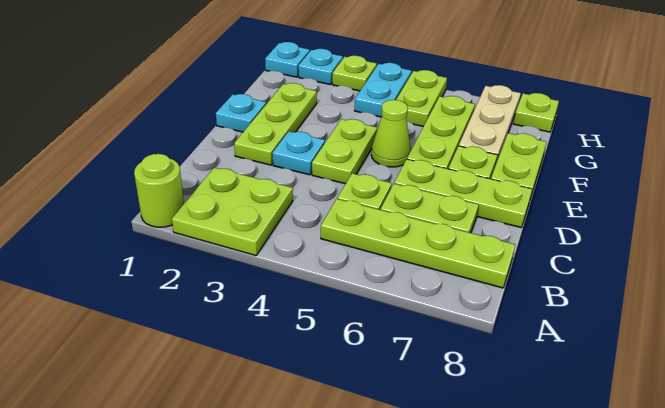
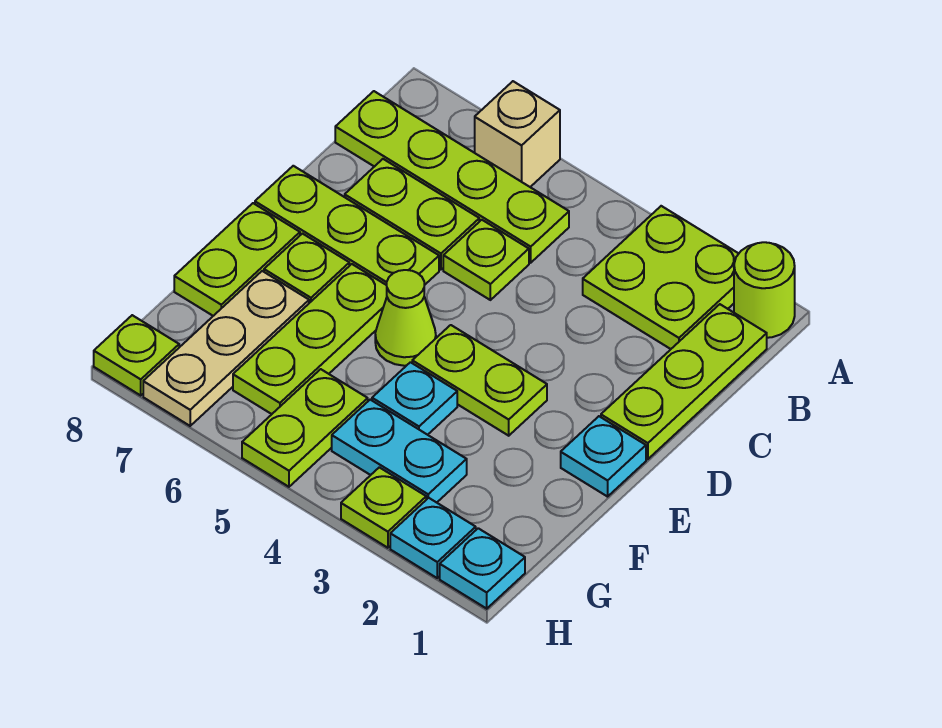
none -> tan brick A6 level 1
lime plate D2:F2 level 1 -> lime plate B1:D1 level 1
cyan plate D3 level 1 -> cyan plate F4 level 1
lime plate D4:E4 level 1 -> lime plate E3:E4 level 1
cyan plate G4:H4 level 1 -> cyan plate G3:G4 level 1

